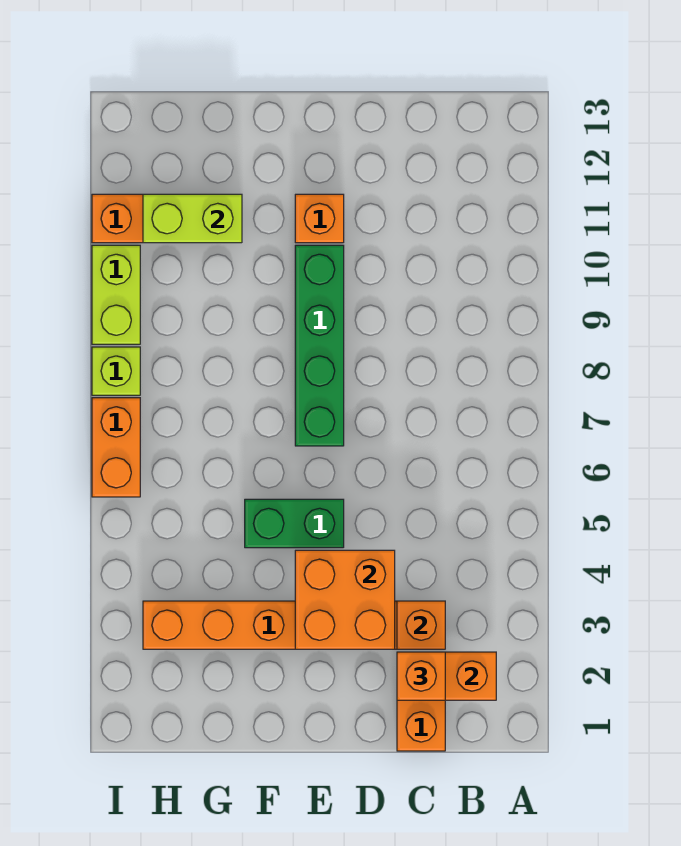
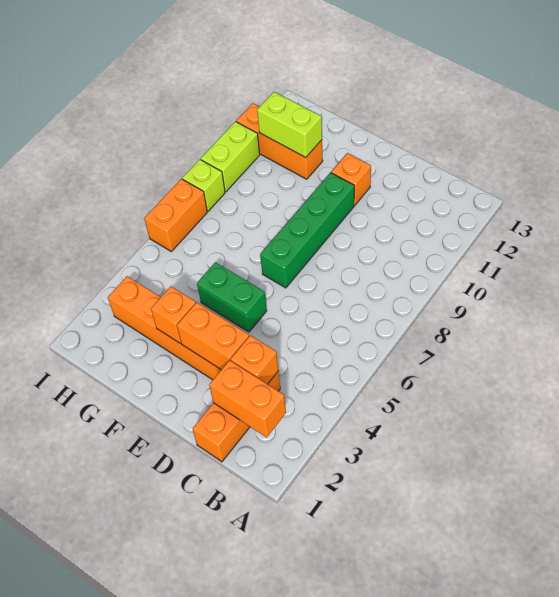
orange brick C2 level 3 -> orange brick F3 level 2
orange brick D3:E4 level 2 -> orange brick D3:E3 level 2

